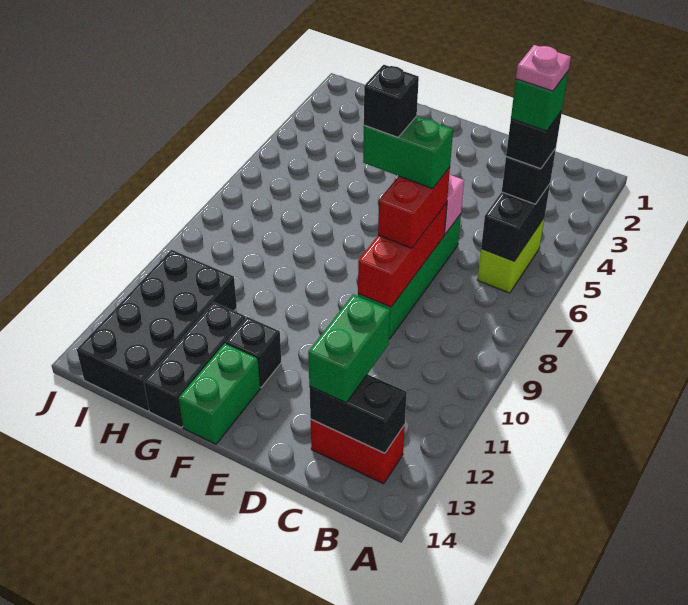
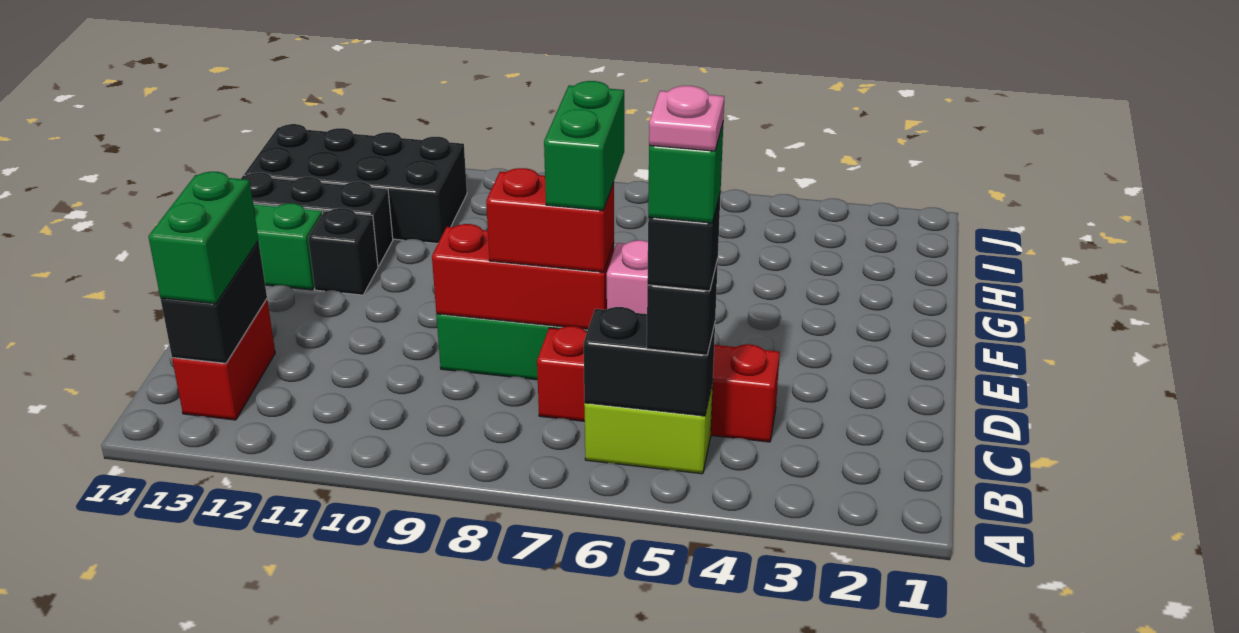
none -> red brick C4:C7 level 1
green brick C12:C13 level 3 -> green brick B13:C13 level 3
black brick E7 level 5 -> none

